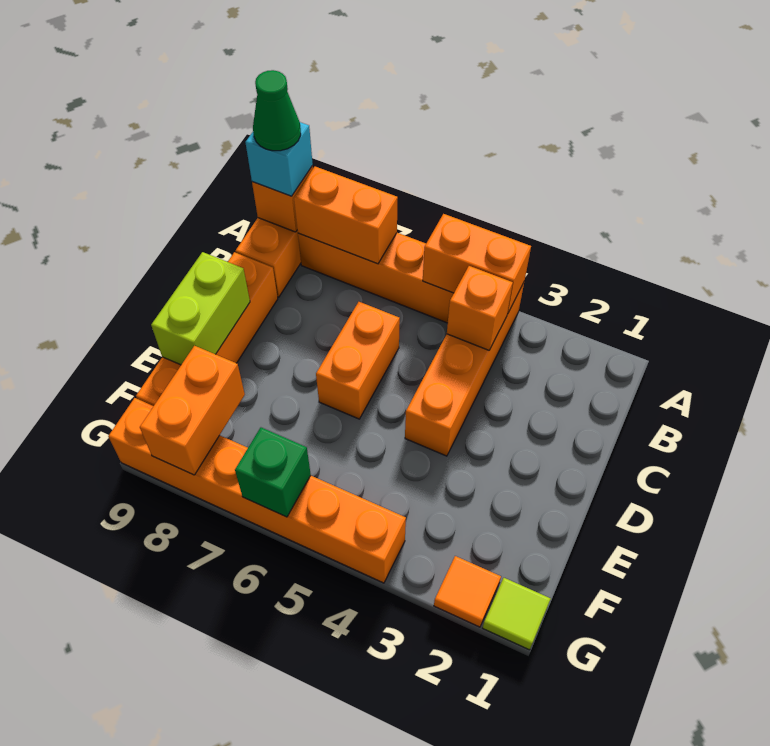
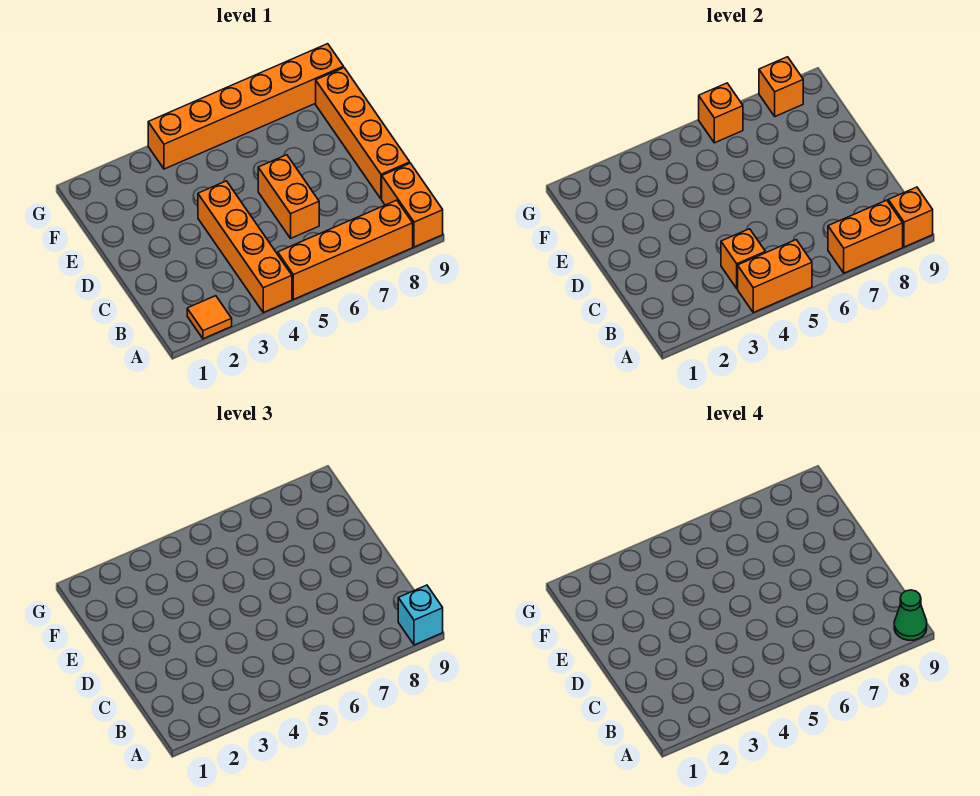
lime brick D9:E9 level 2 -> none
orange brick F8:G8 level 2 -> orange brick G8 level 2
lime tile G1 level 1 -> none
orange tile G2 level 1 -> orange tile A2 level 1
green brick G6 level 2 -> orange brick G6 level 2

